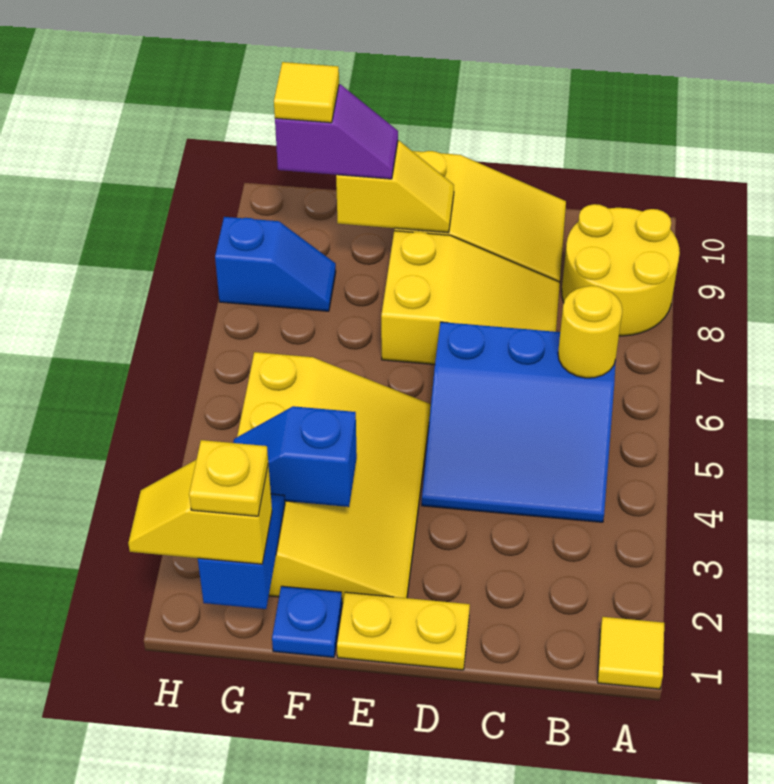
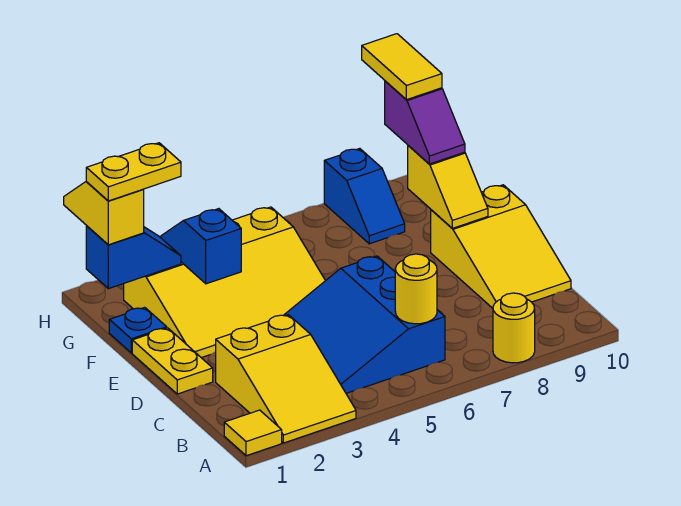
yellow round brick A8:B9 level 1 -> yellow round brick A8 level 1
yellow slope C7:E8 level 1 top E -> yellow slope A2:C3 level 1 top C
yellow plate G1 level 4 -> yellow plate G1:G2 level 4
yellow tile G9 level 4 -> yellow tile G9:H9 level 4

